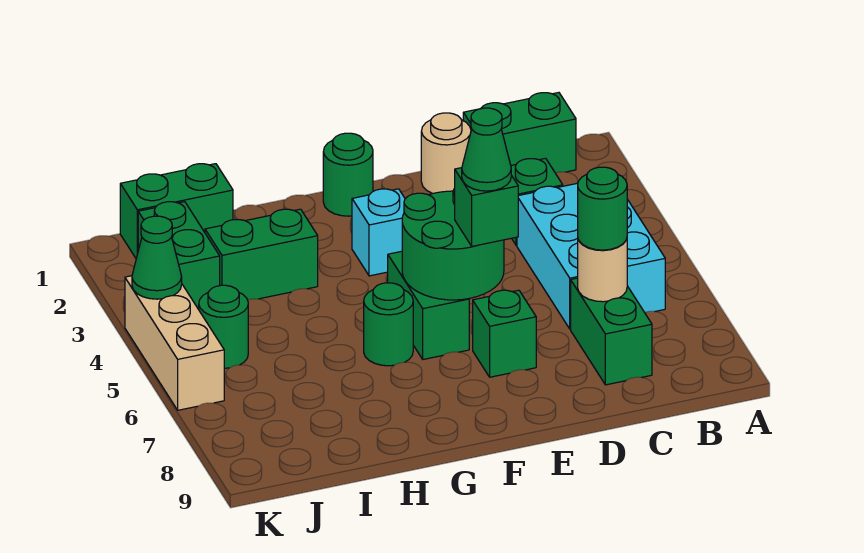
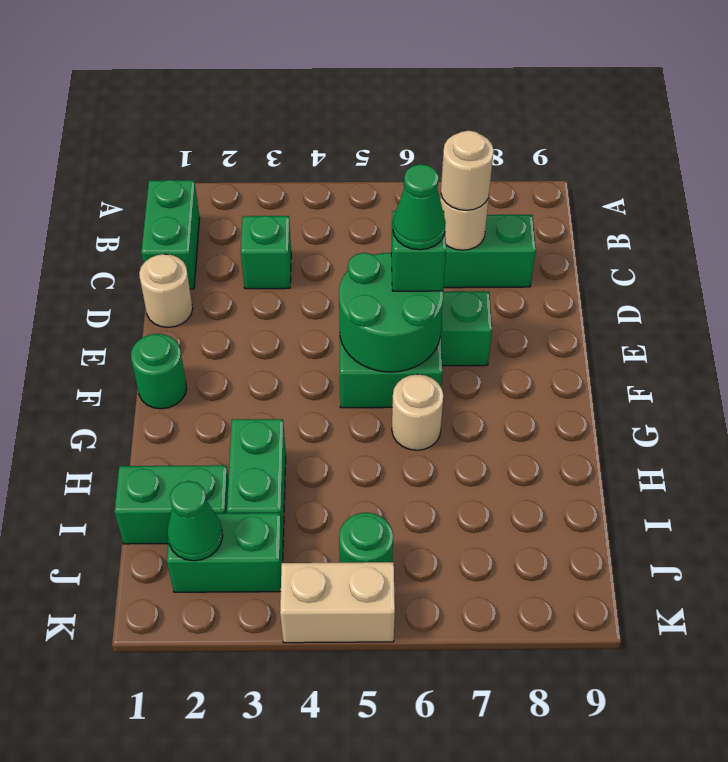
cyan brick B4:C6 level 1 -> none
green round brick C7 level 3 -> tan round brick C7 level 3
cyan brick F3 level 1 -> none
green round brick G6 level 1 -> tan round brick G6 level 1
green brick I1:J1 level 1 -> green brick I1:I2 level 1
tan brick K4:K6 level 1 -> tan brick K4:K5 level 1
green cone K4 level 2 -> green cone J2 level 2

